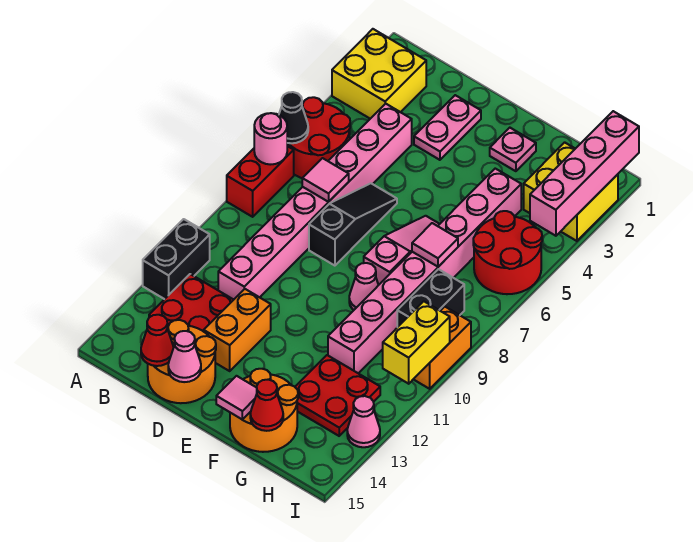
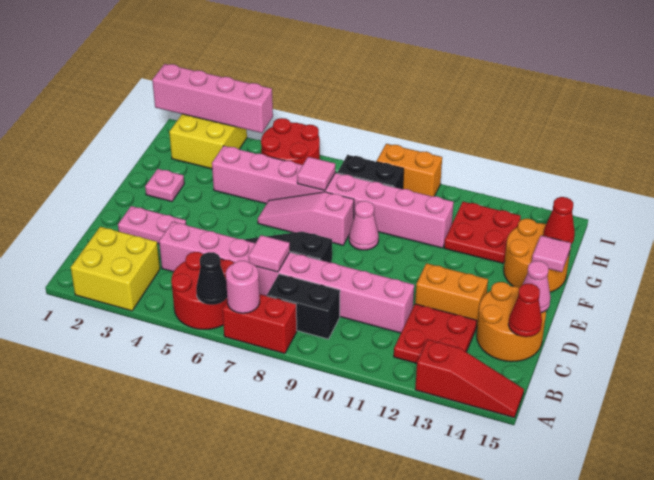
black brick A11:A12 level 1 -> black brick B8:B9 level 1
none -> red slope A13:A15 level 1 top 13
yellow brick I10:I11 level 2 -> none
pink cone I13 level 1 -> none

